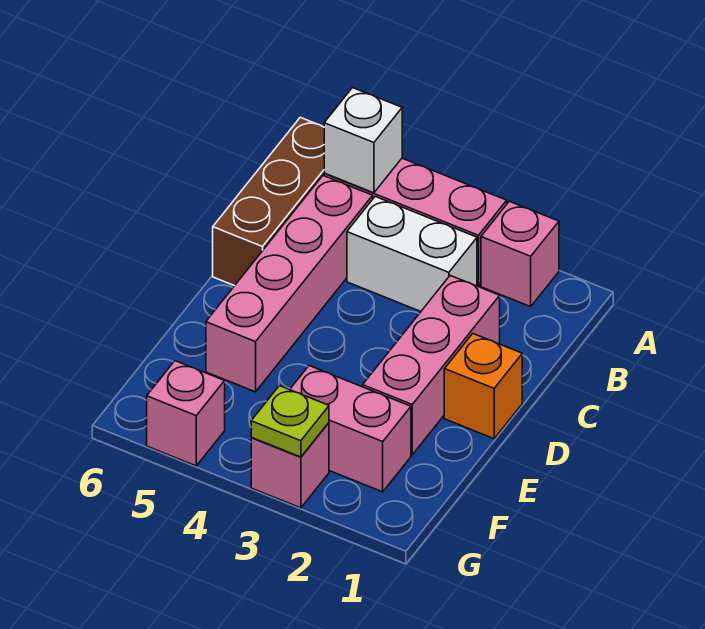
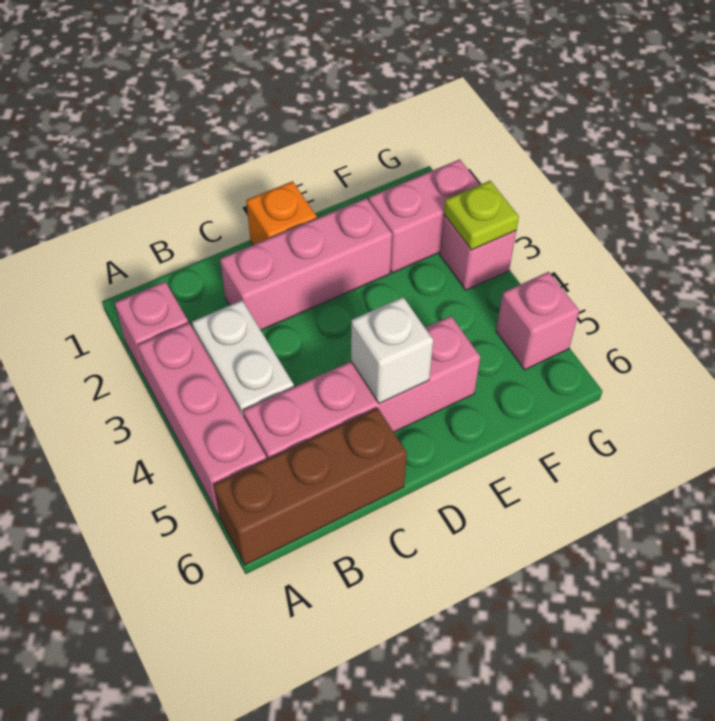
white brick A5 level 2 -> white brick D5 level 2
pink brick F2:F3 level 1 -> pink brick F2:G2 level 1

